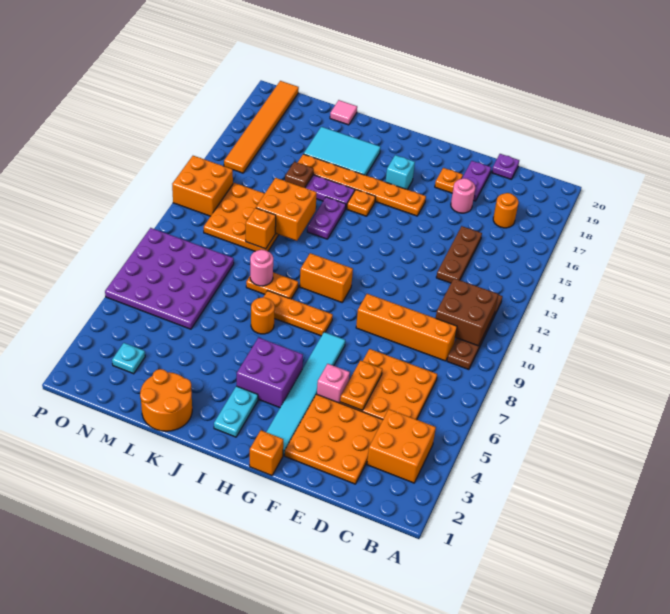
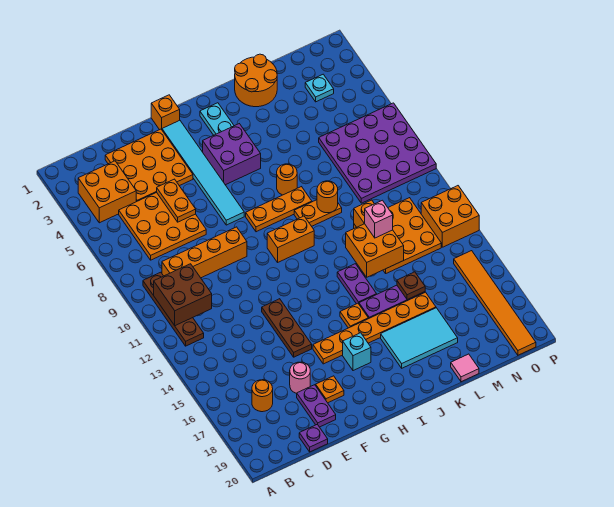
brown plate D13:D15 level 1 -> brown plate F13:F15 level 1
pink brick F5 level 1 -> pink brick L12 level 3
pink round brick K9 level 2 -> orange round brick K9 level 2

